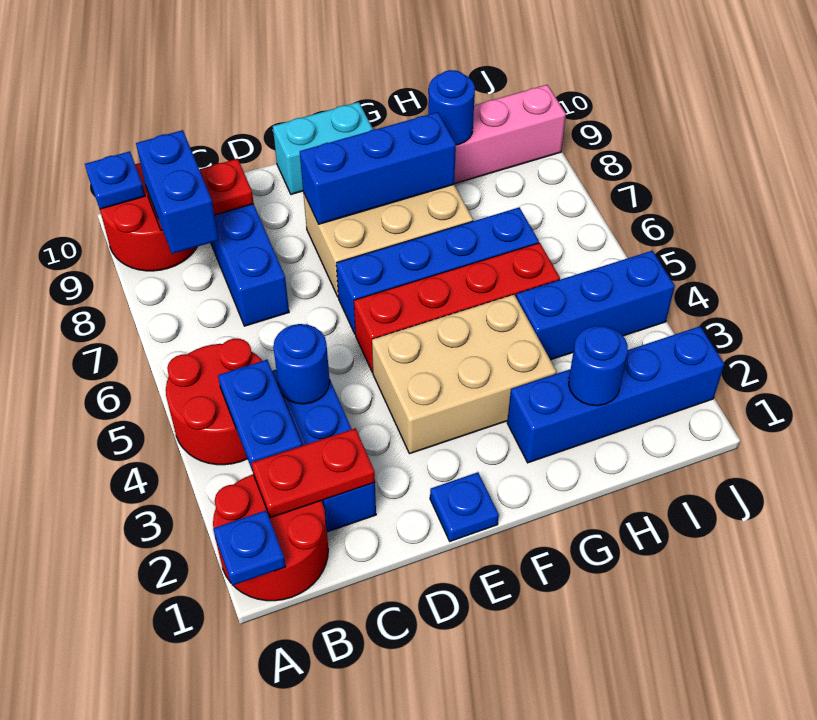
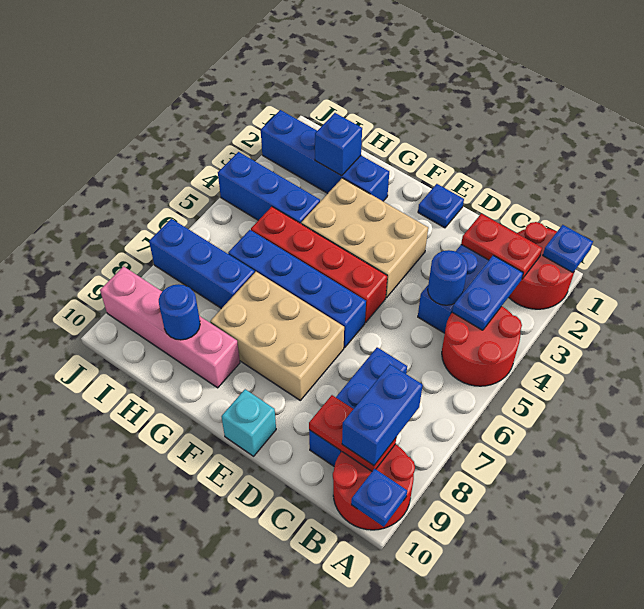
blue brick E8:G8 level 2 -> blue brick H7:J7 level 1
cyan brick E10:F10 level 1 -> cyan brick E10 level 1
blue round brick H2 level 2 -> blue brick H2 level 2

